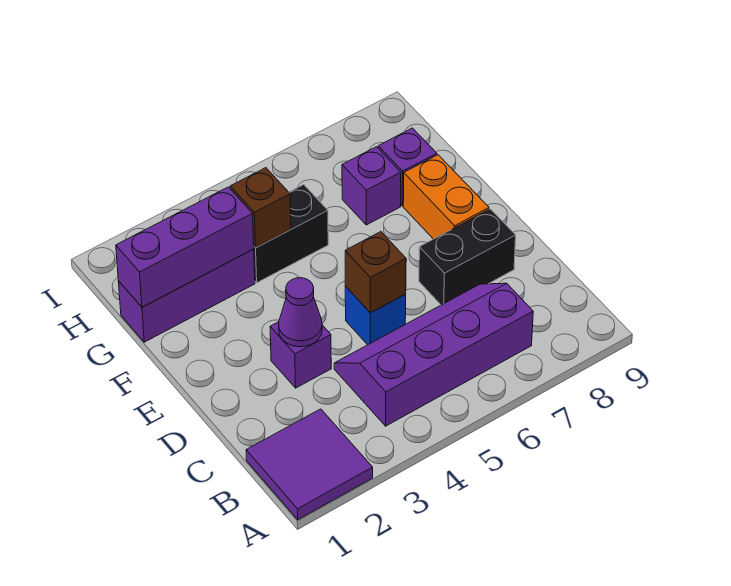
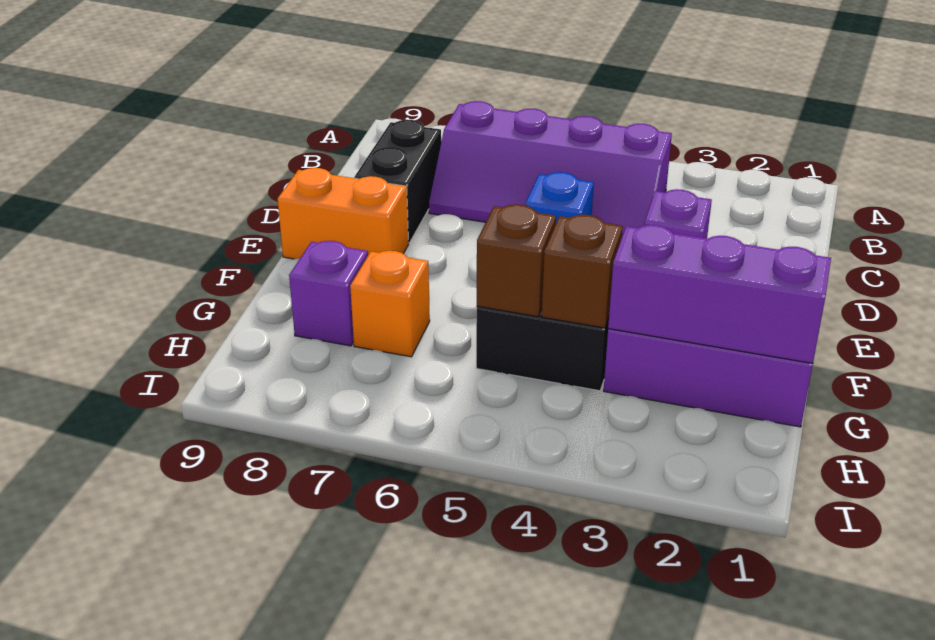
purple tile A1:B2 level 1 -> none
purple cone D3 level 2 -> none
brown brick D5 level 2 -> brown brick G5 level 2
black brick D7:D8 level 1 -> black brick C8:D8 level 1
orange brick E8:F8 level 1 -> orange brick E8:E9 level 1
purple brick G7 level 1 -> orange brick G7 level 1

